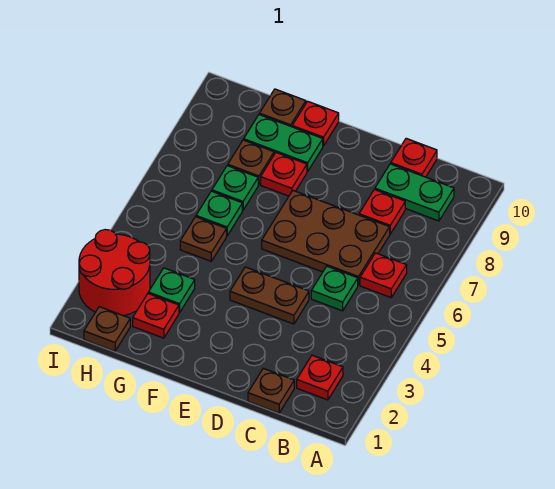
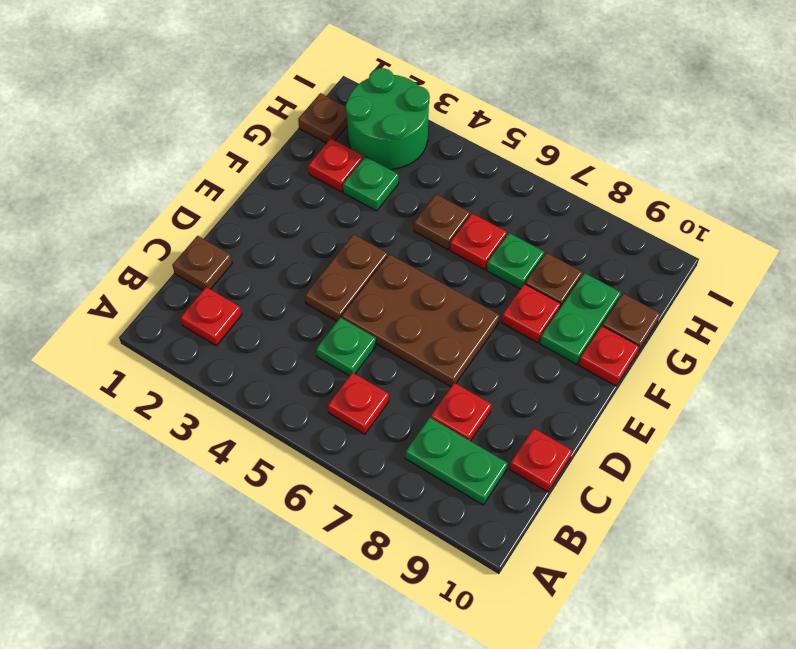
green plate B9:C9 level 1 -> green plate B8:B9 level 1
brown plate C6:E7 level 1 -> brown plate D5:E7 level 1
green plate G6 level 1 -> red plate G6 level 1
red round brick H2:I3 level 1 -> green round brick H2:I3 level 1

